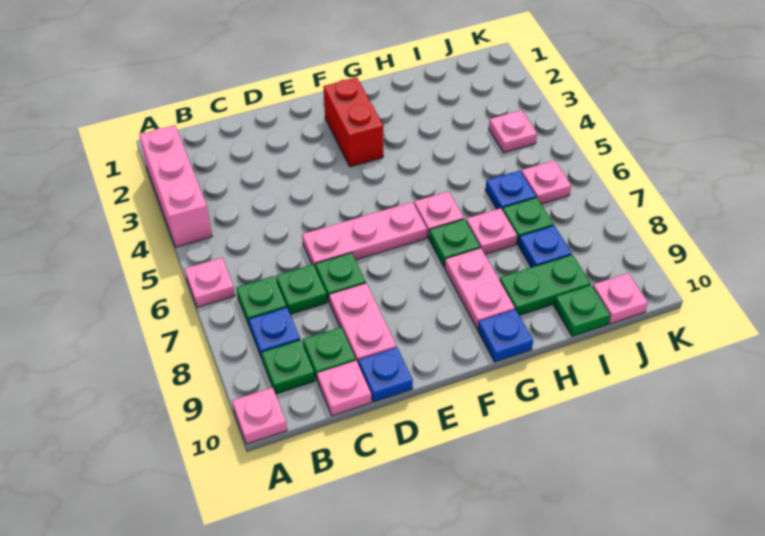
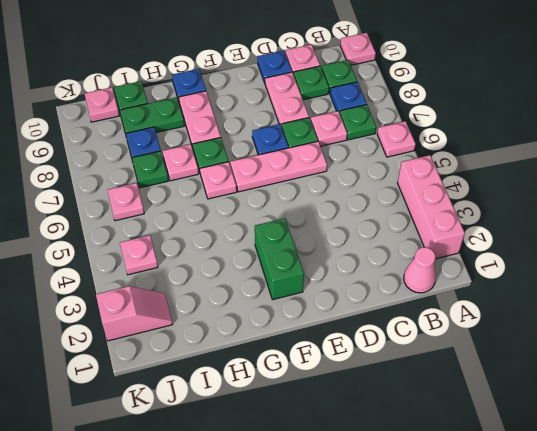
none -> pink cone B1 level 1
green plate C7 level 1 -> pink plate C7 level 1
red brick F2:F3 level 1 -> green brick F2:F3 level 1
blue plate I6 level 1 -> blue plate E7 level 1
none -> pink slope J2:K2 level 1 top K

